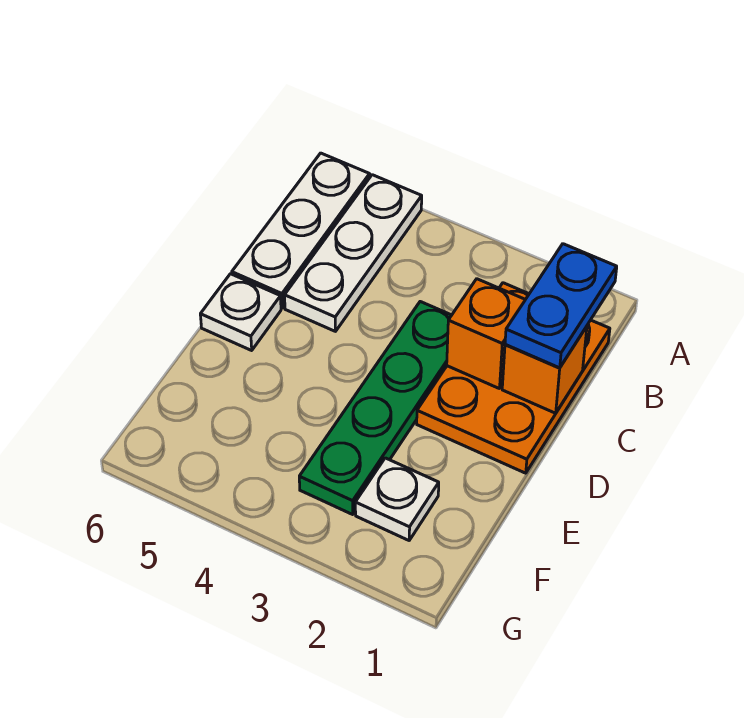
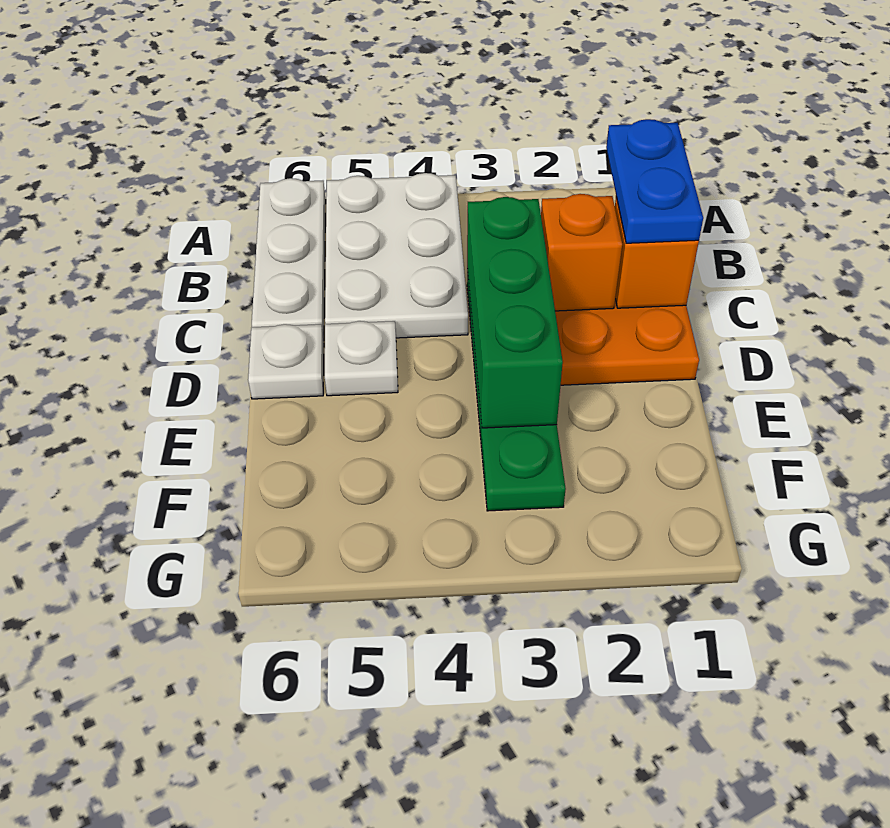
white plate A5:C5 level 1 -> white plate A4:C5 level 1
none -> green brick C3:E3 level 2
white plate F2 level 1 -> white plate D5 level 1

